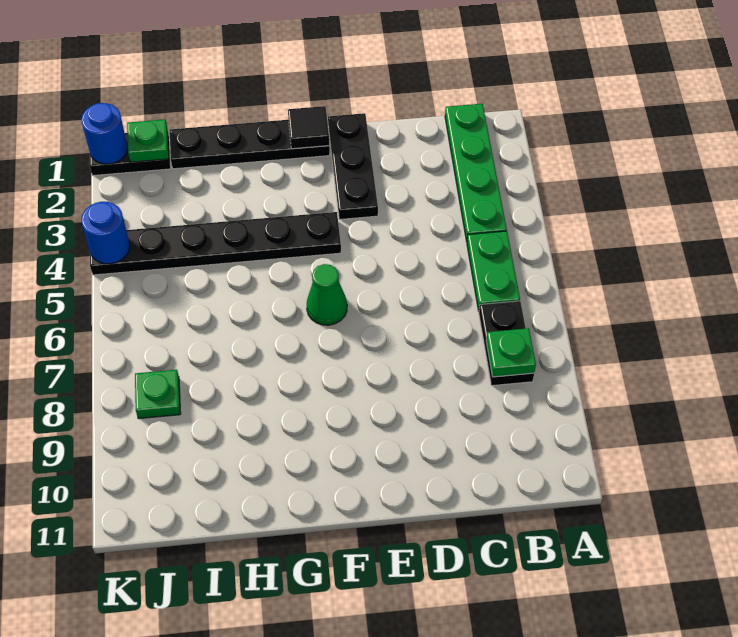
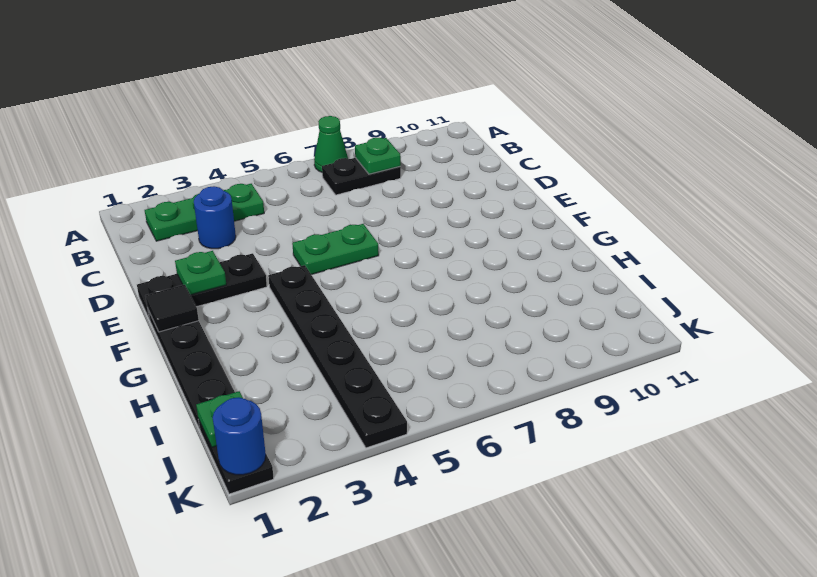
green plate B1:B4 level 1 -> green plate B2:B4 level 1
green plate B5:B6 level 1 -> green plate E5:E6 level 1
green cone F6 level 1 -> green cone A7 level 1
green plate J8 level 1 -> green plate E2 level 2
blue round brick K4 level 2 -> blue round brick C3 level 1

